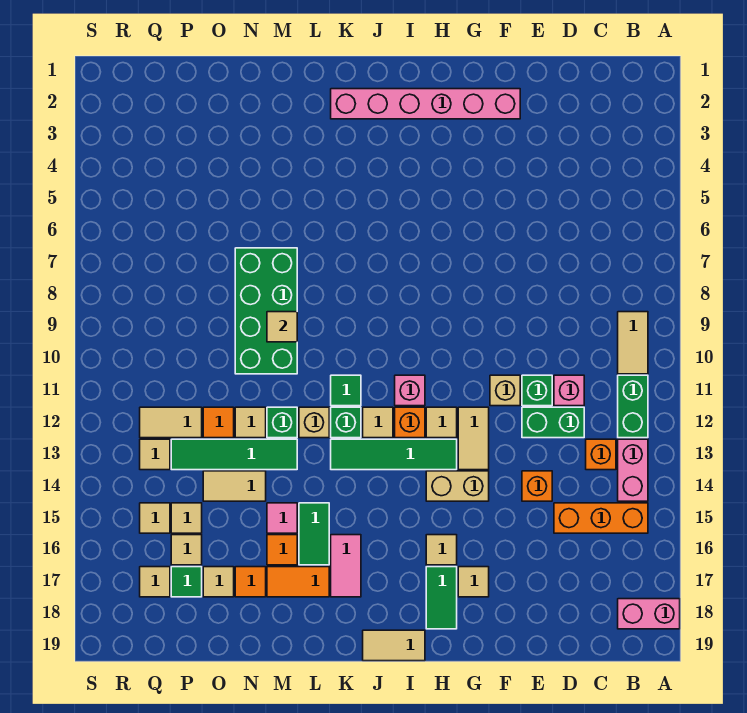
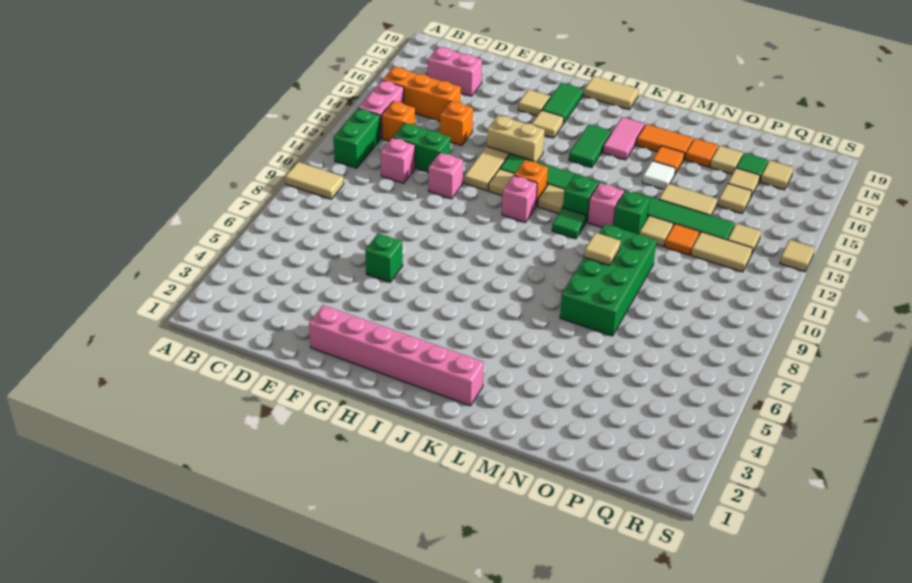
pink brick A18:B18 level 1 -> pink brick C17:D17 level 1
tan tile B9:B10 level 1 -> tan tile A9:B9 level 1
green brick E11 level 1 -> green brick F6 level 1
tan brick F11 level 1 -> pink brick F11 level 1
tan brick L12 level 1 -> pink brick L12 level 1
green tile L15:L16 level 1 -> green tile J15:J16 level 1
pink tile M15 level 1 -> white tile M15 level 1
tan tile Q15 level 1 -> tan tile S13 level 1

